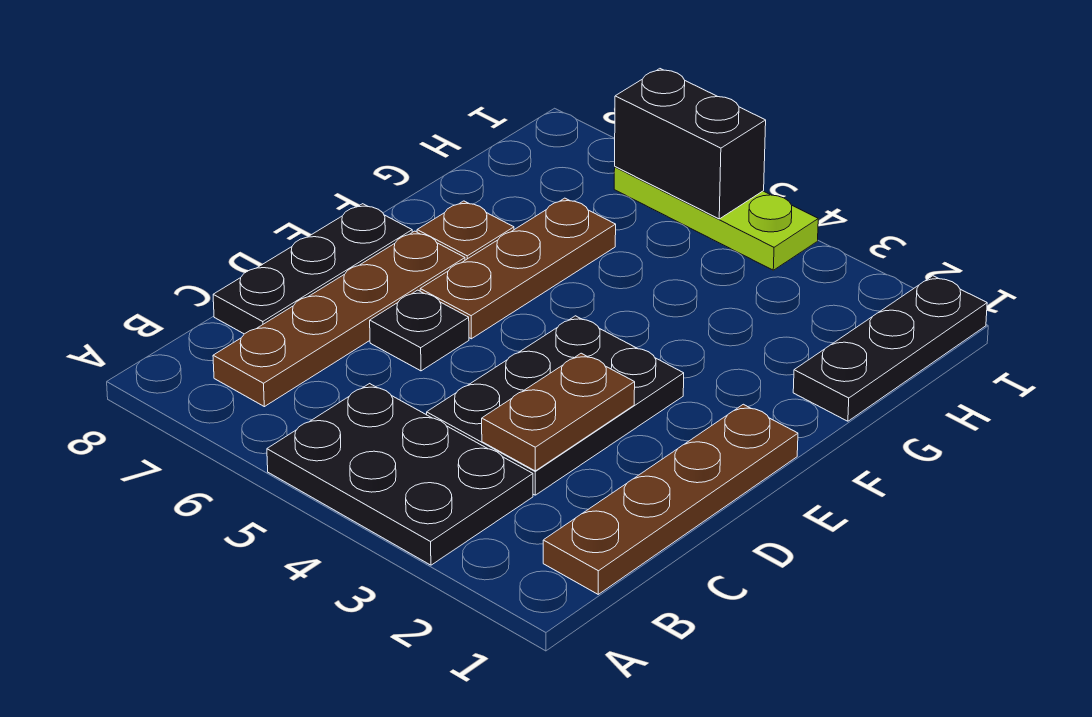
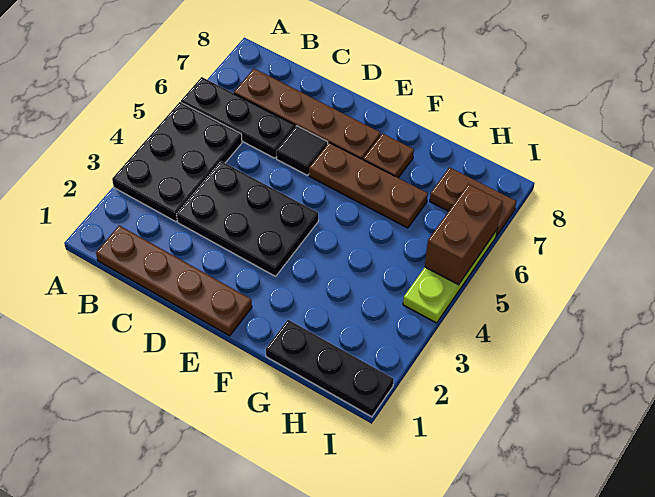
brown plate C3:D3 level 2 -> brown plate H7:I7 level 1
black plate C8:E8 level 1 -> black plate A6:C6 level 1
black plate D6 level 1 -> black tile D6 level 1
black brick I5:I6 level 2 -> brown brick I5:I6 level 2

